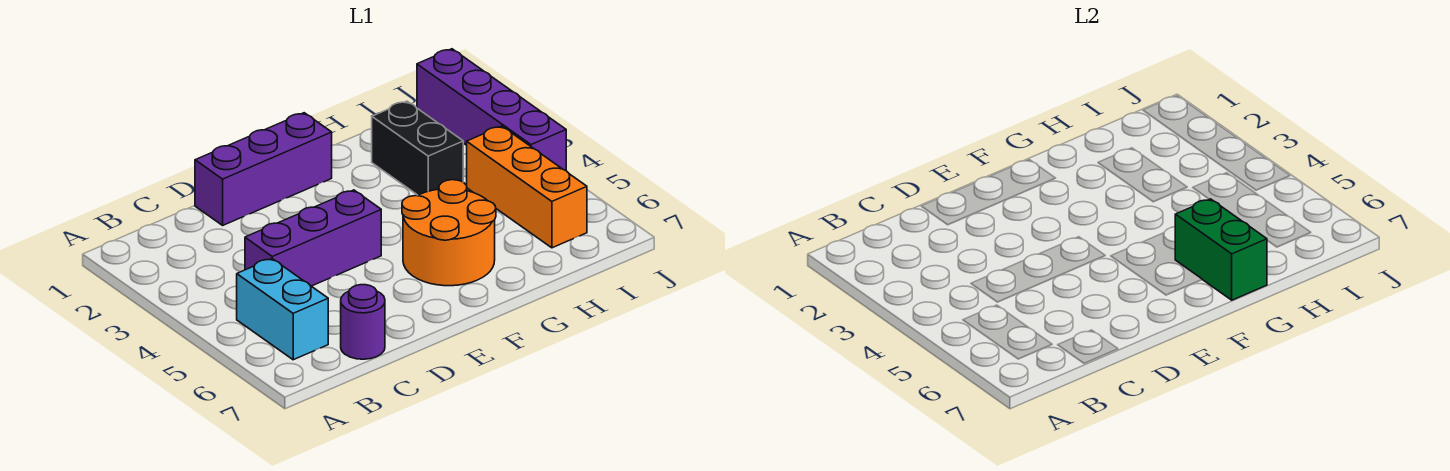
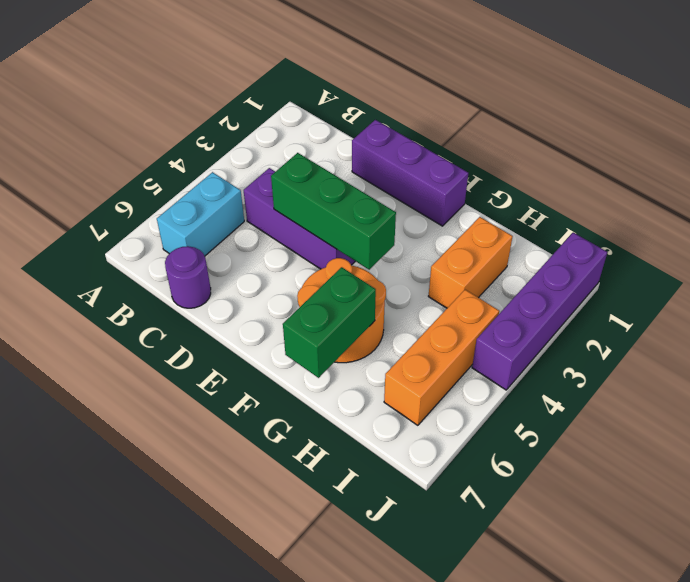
none -> green brick D4:F4 level 2
black brick H2:H3 level 1 -> orange brick H2:H3 level 1

